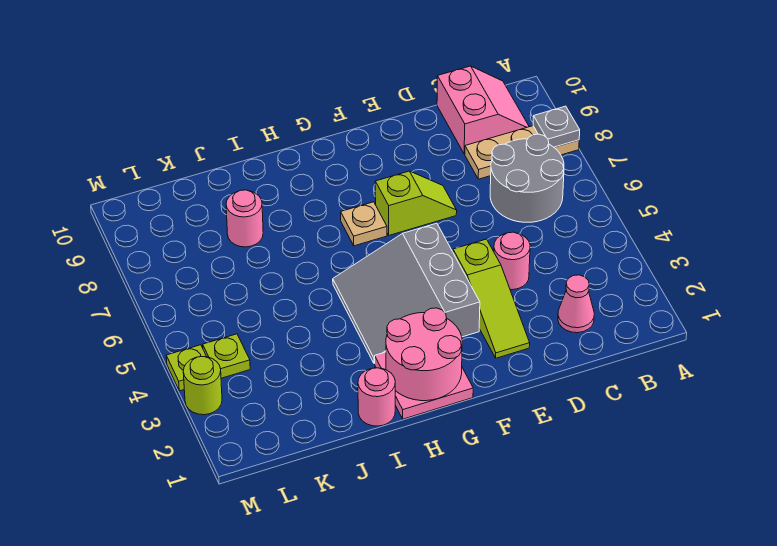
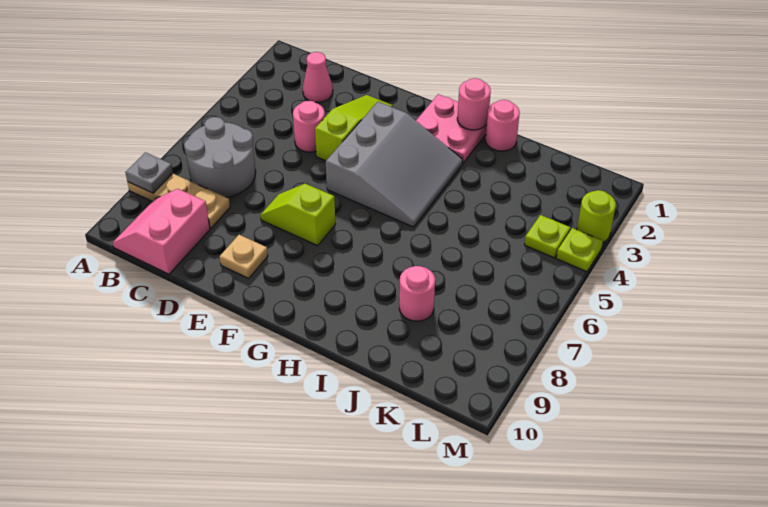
pink round brick G1:H2 level 2 -> pink round brick H1 level 2
tan plate G7 level 1 -> tan plate E9 level 1

